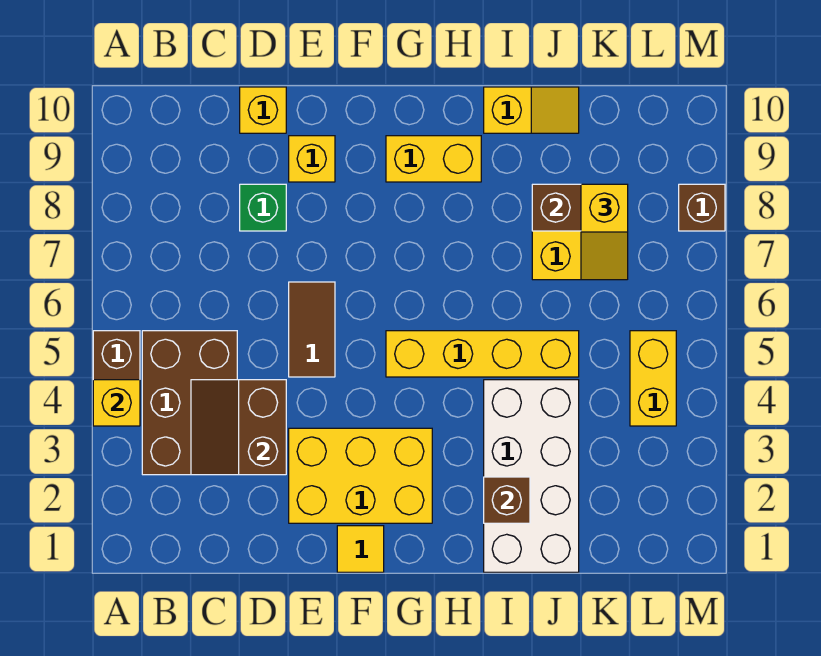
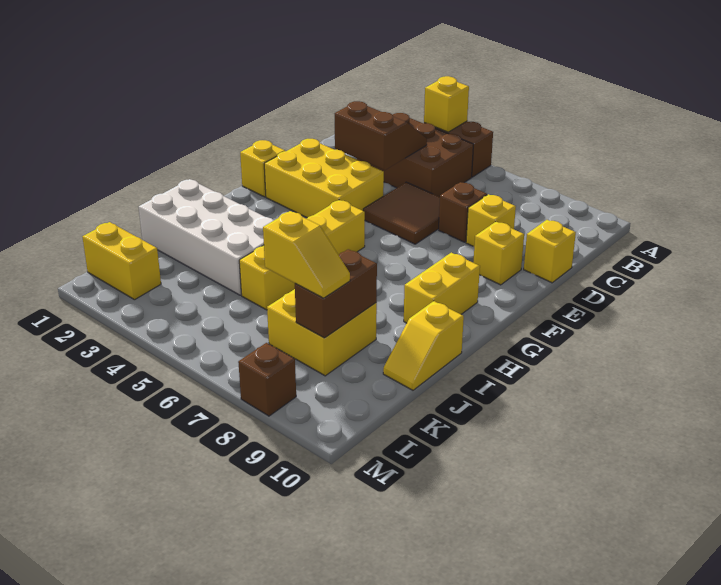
green brick D8 level 1 -> yellow brick D8 level 1
yellow brick E2:G3 level 1 -> yellow brick E2:F4 level 1
brown tile E5:E6 level 1 -> brown tile D5:E6 level 1
yellow tile F1 level 1 -> yellow brick F1 level 1
brown brick I2 level 2 -> brown brick D7 level 1
yellow slope K7:K8 level 3 top 8 -> yellow slope K7:K8 level 3 top 7
yellow brick L4:L5 level 1 -> yellow brick L1:L2 level 1

